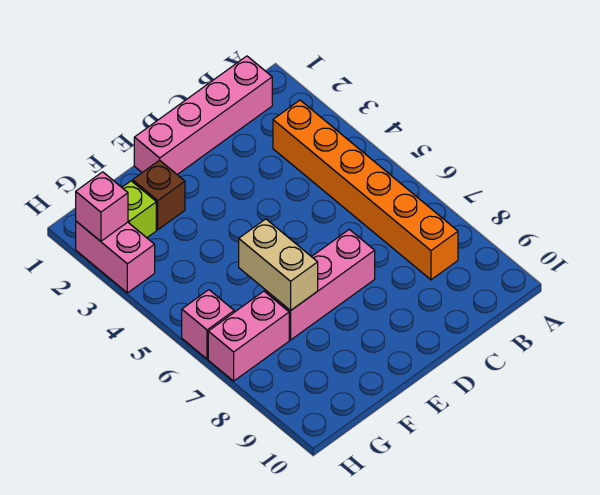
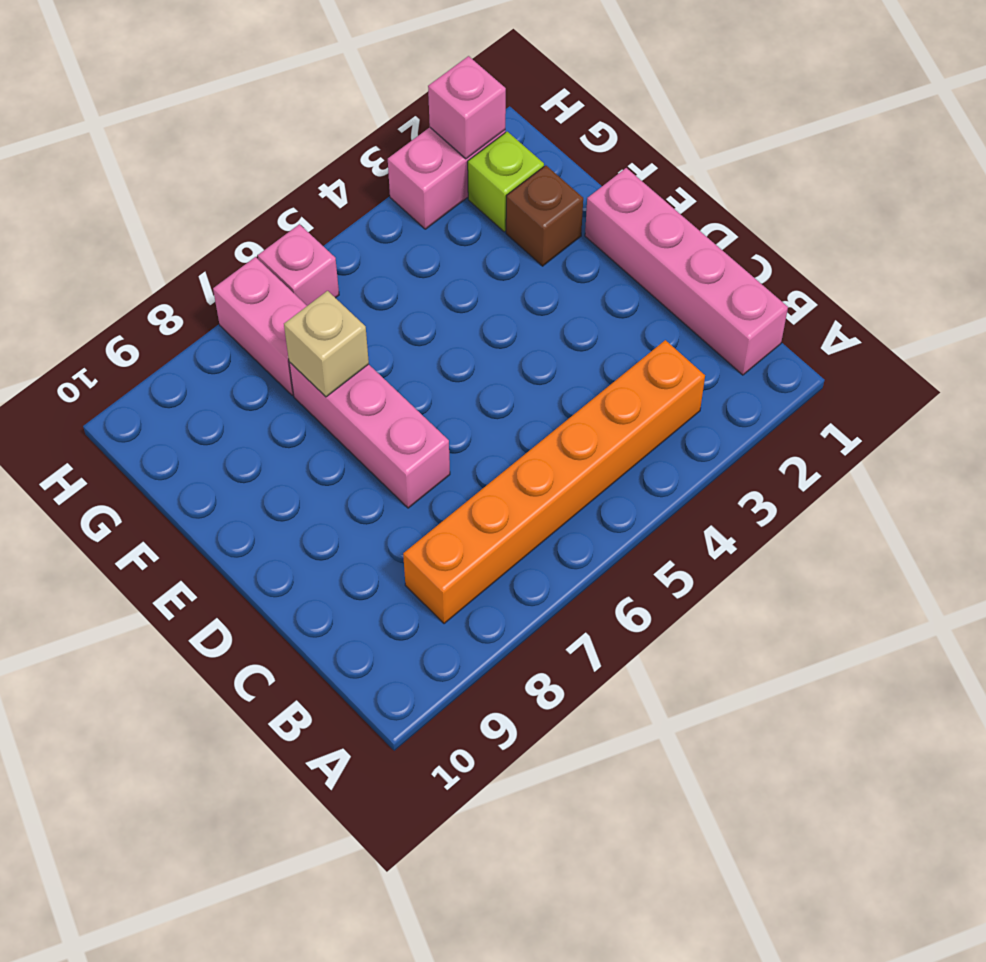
tan brick F6:F7 level 2 -> tan brick F7 level 2

